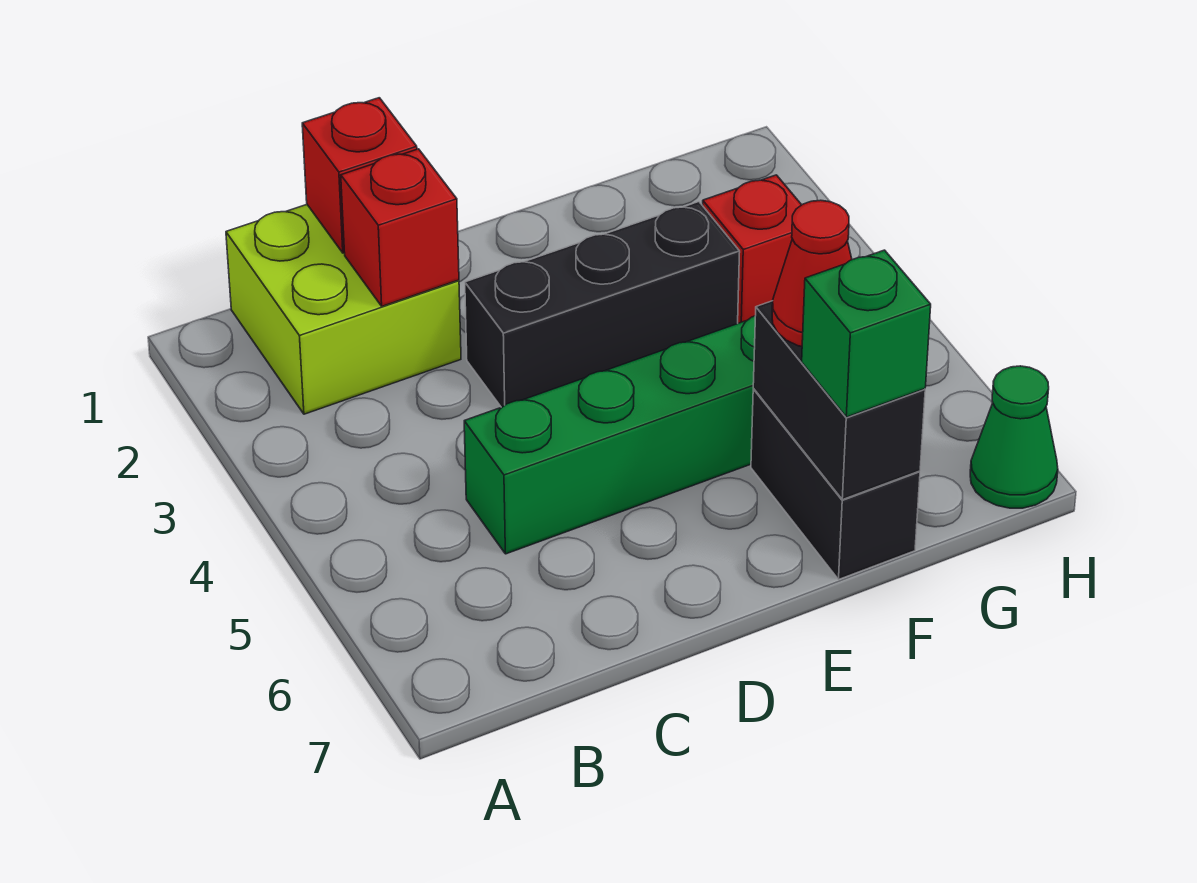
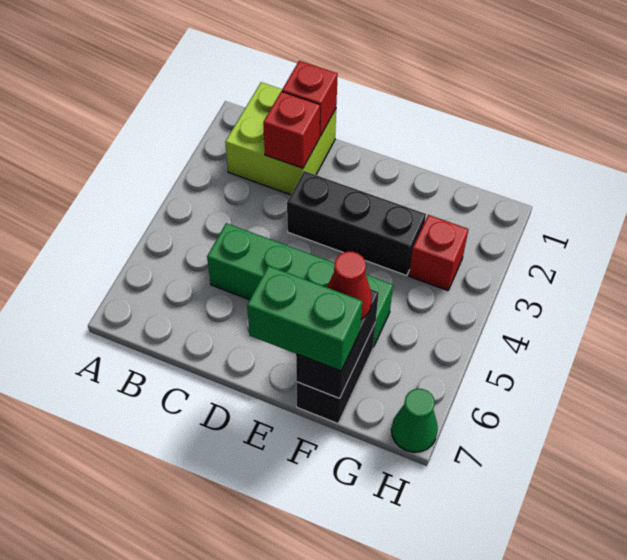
green brick F7 level 3 -> green brick E7:F7 level 3

